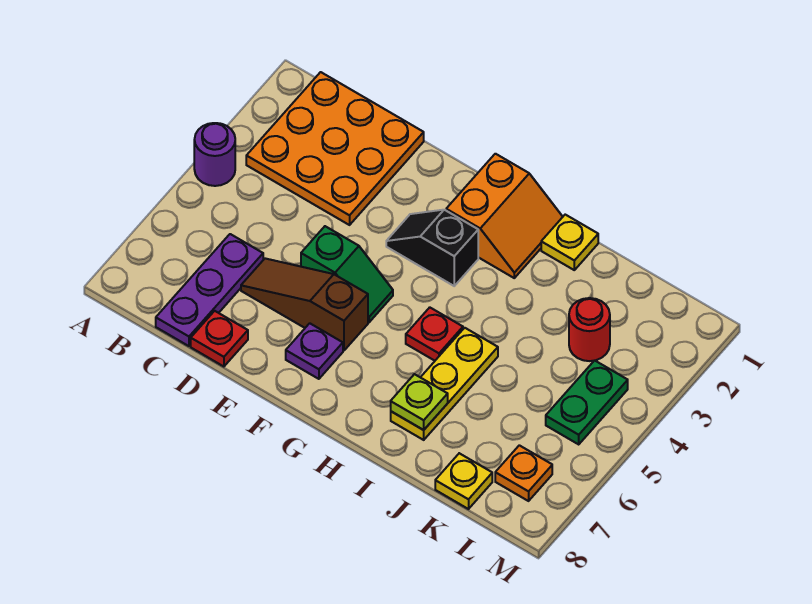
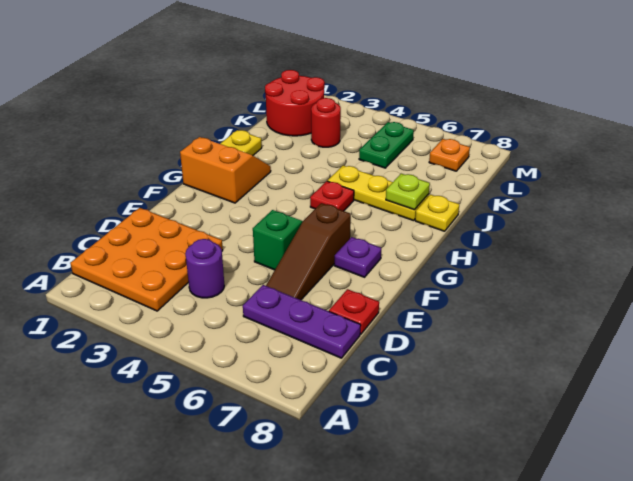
purple round brick A4 level 1 -> purple round brick C4 level 1
black slope F3:G3 level 1 top G -> none
none -> red round brick K1:L2 level 1
yellow plate K8 level 1 -> yellow plate I8 level 1
green plate L4:L5 level 1 -> green plate K5:L5 level 1

